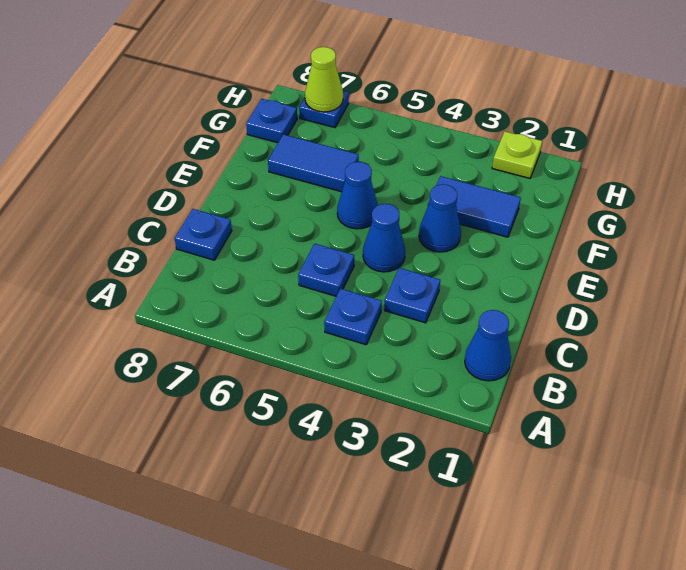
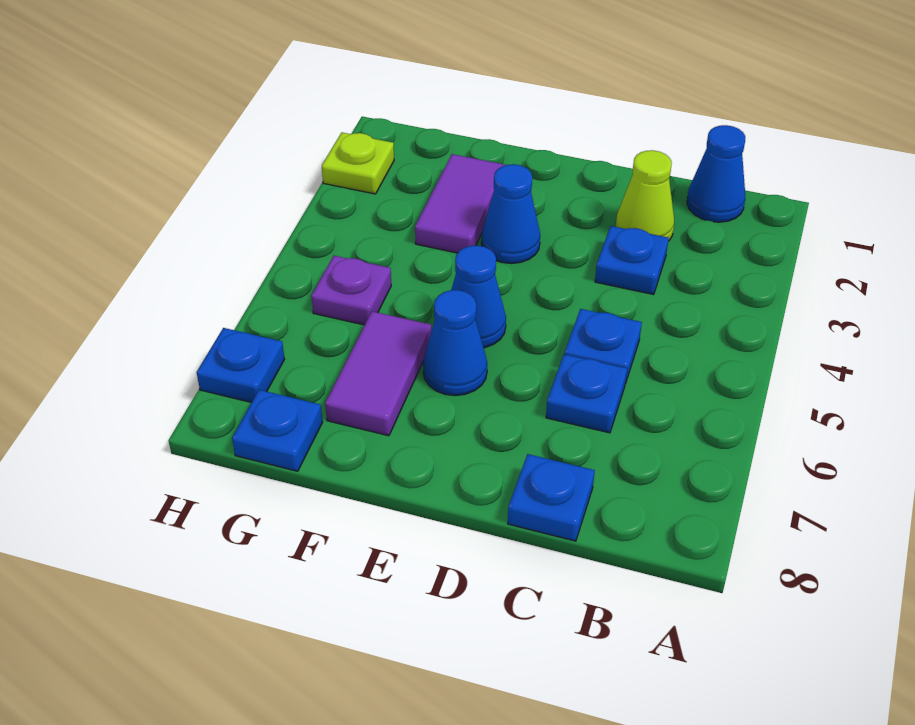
blue plate B4 level 1 -> blue plate C6 level 1
blue cone D4 level 1 -> blue cone E6 level 1
blue tile F2:F3 level 1 -> purple tile F2:F3 level 1
blue tile F6:F7 level 1 -> purple tile F6:F7 level 1
none -> purple plate G5 level 1
lime cone H7 level 2 -> lime cone C2 level 1

